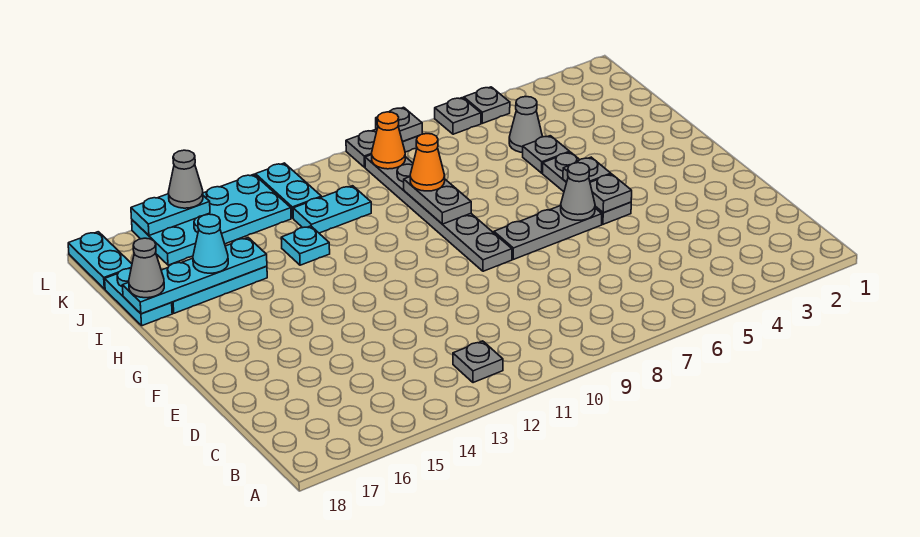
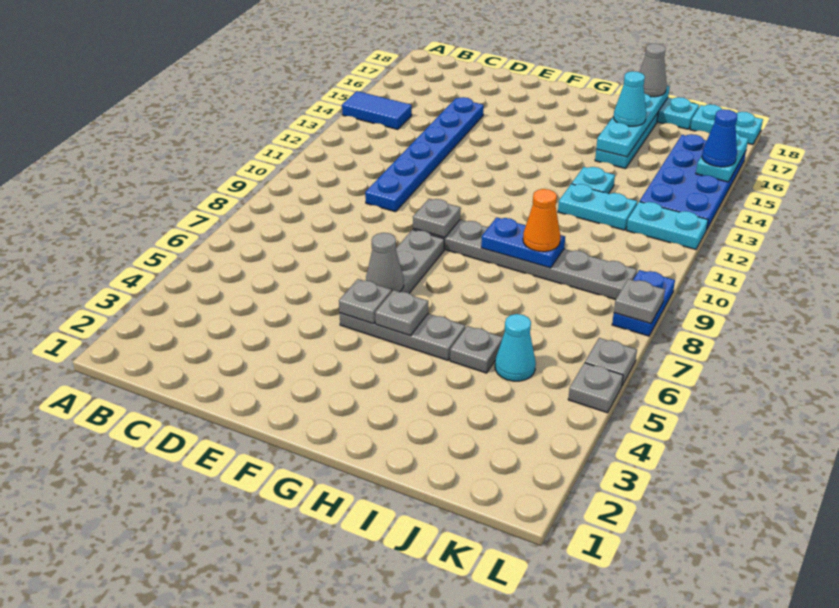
none -> blue tile A14:B14 level 1
grey plate B12 level 1 -> grey plate F9 level 2
none -> blue plate D10:D15 level 1
grey plate H9:I9 level 2 -> blue plate H9:I9 level 2
grey cone J5 level 1 -> cyan cone J5 level 1
cyan plate J11:J12 level 1 -> cyan plate I12:J12 level 1
orange cone K9 level 2 -> none
cyan plate K13:L16 level 1 -> blue plate K13:L16 level 1
grey plate L8:L9 level 1 -> blue plate L8:L9 level 1
grey cone L15 level 3 -> blue cone L15 level 3

